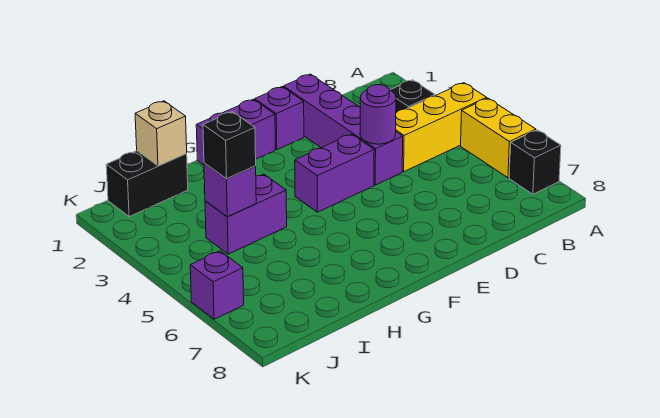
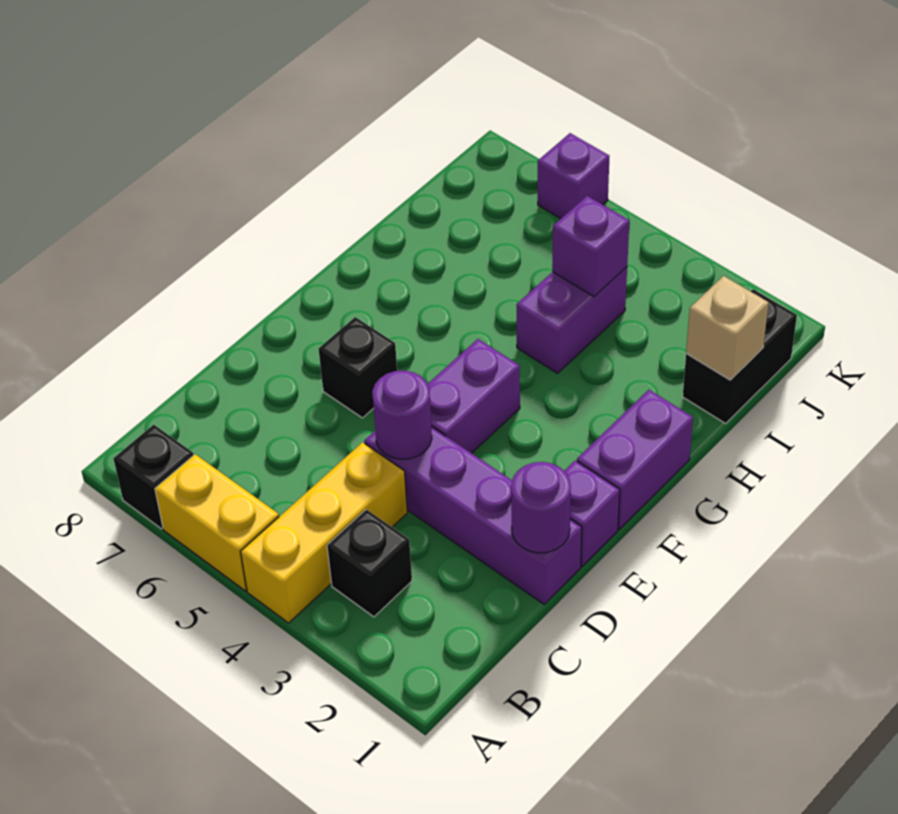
none -> purple round brick D1 level 2
black brick I4 level 3 -> black brick E6 level 1

